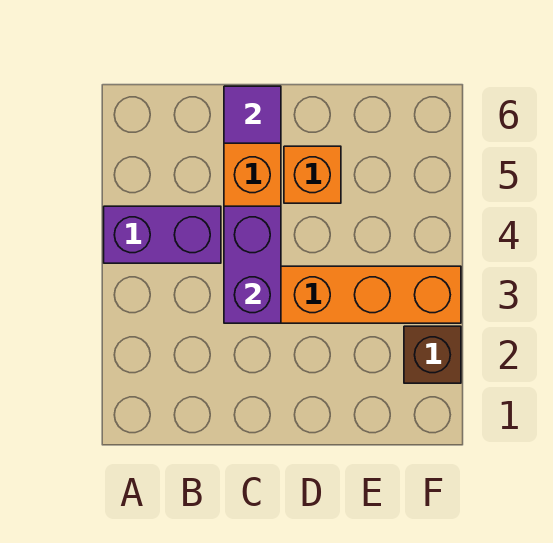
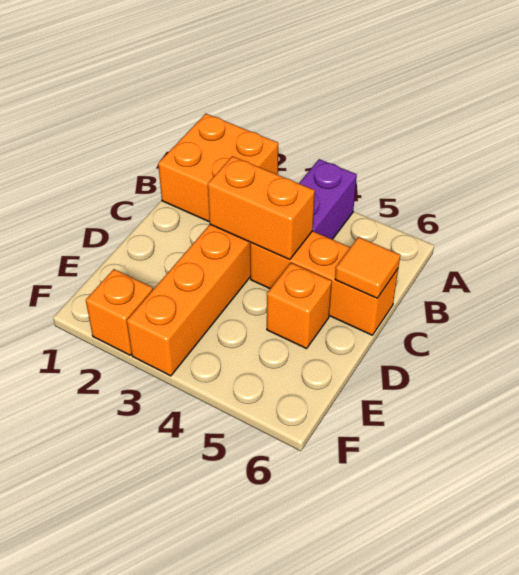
none -> orange brick A1:B2 level 1
purple brick C3:C4 level 2 -> orange brick C3:C4 level 2
purple tile C6 level 2 -> orange tile C6 level 2
brown brick F2 level 1 -> orange brick F2 level 1

